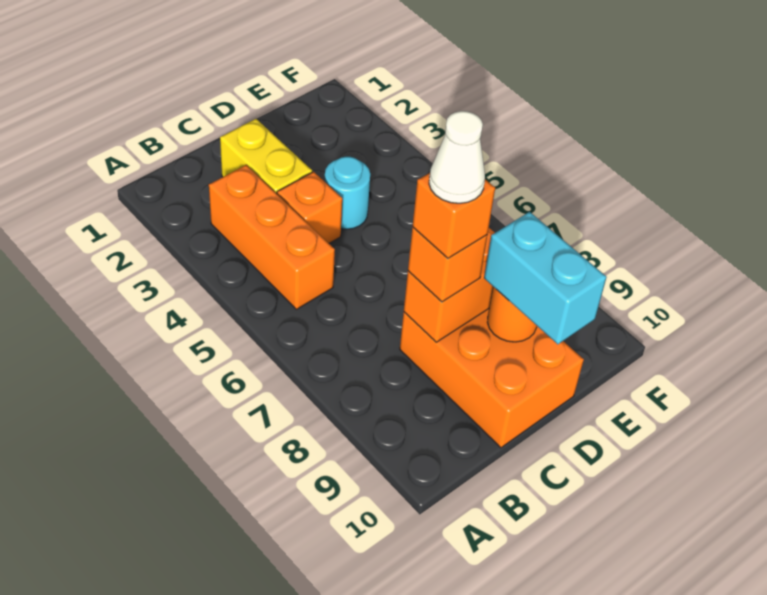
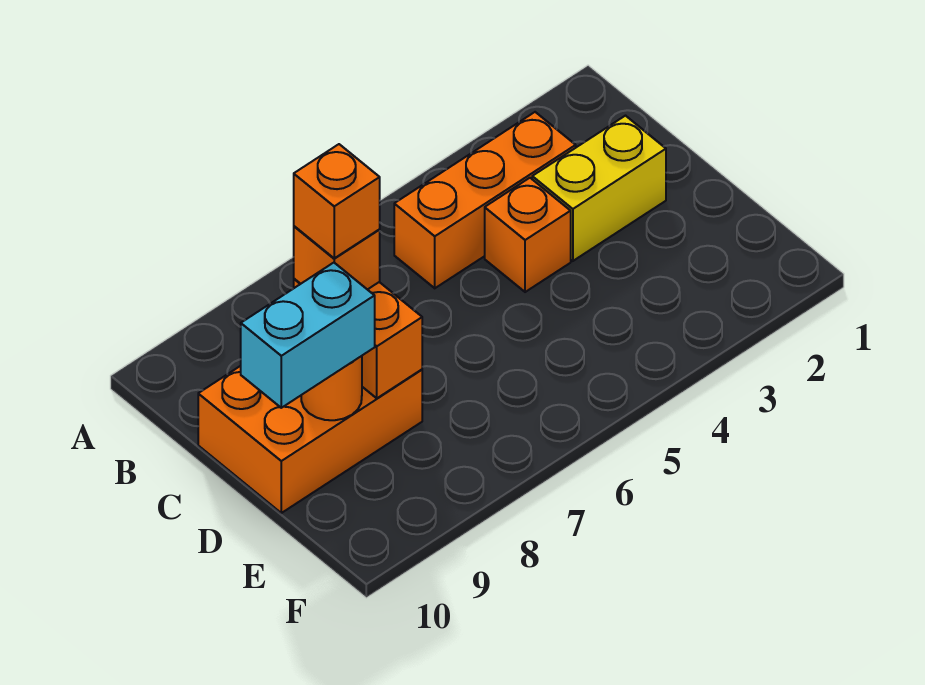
white cone C8 level 5 -> none
cyan round brick D4 level 1 -> none

